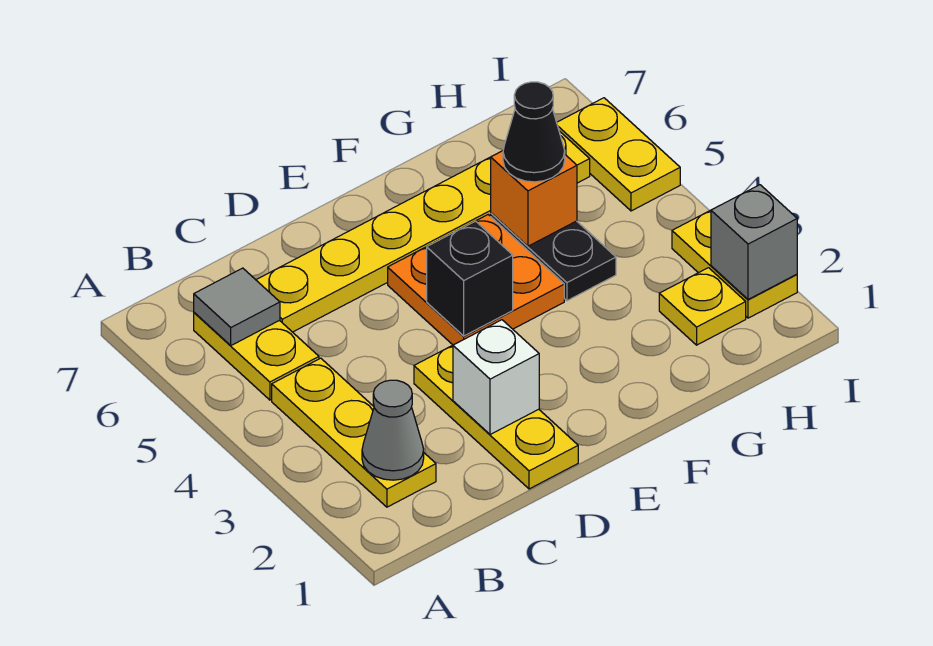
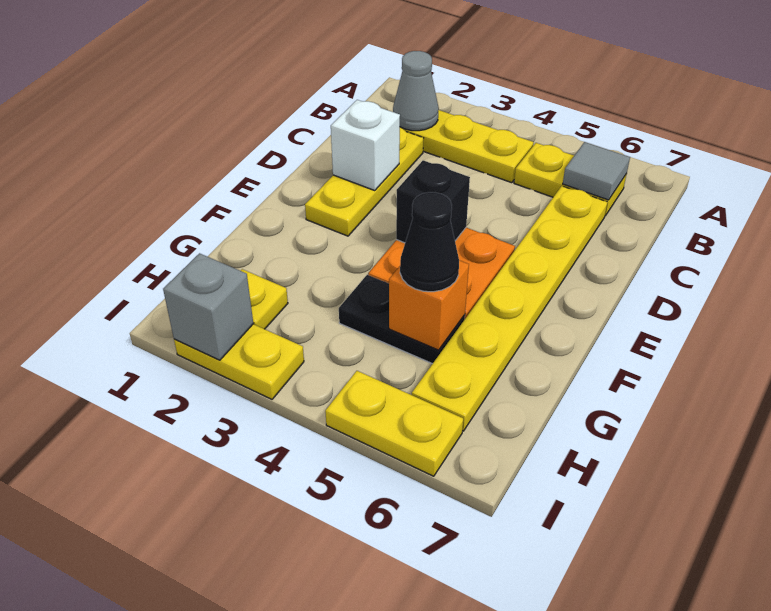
yellow plate D1:D3 level 1 -> yellow plate C2:E2 level 1

